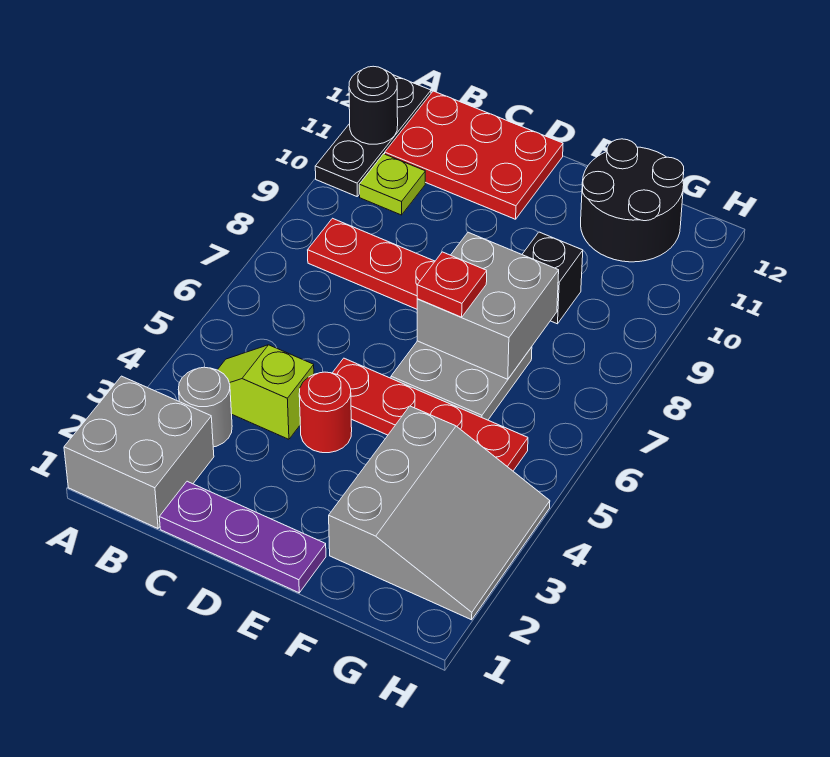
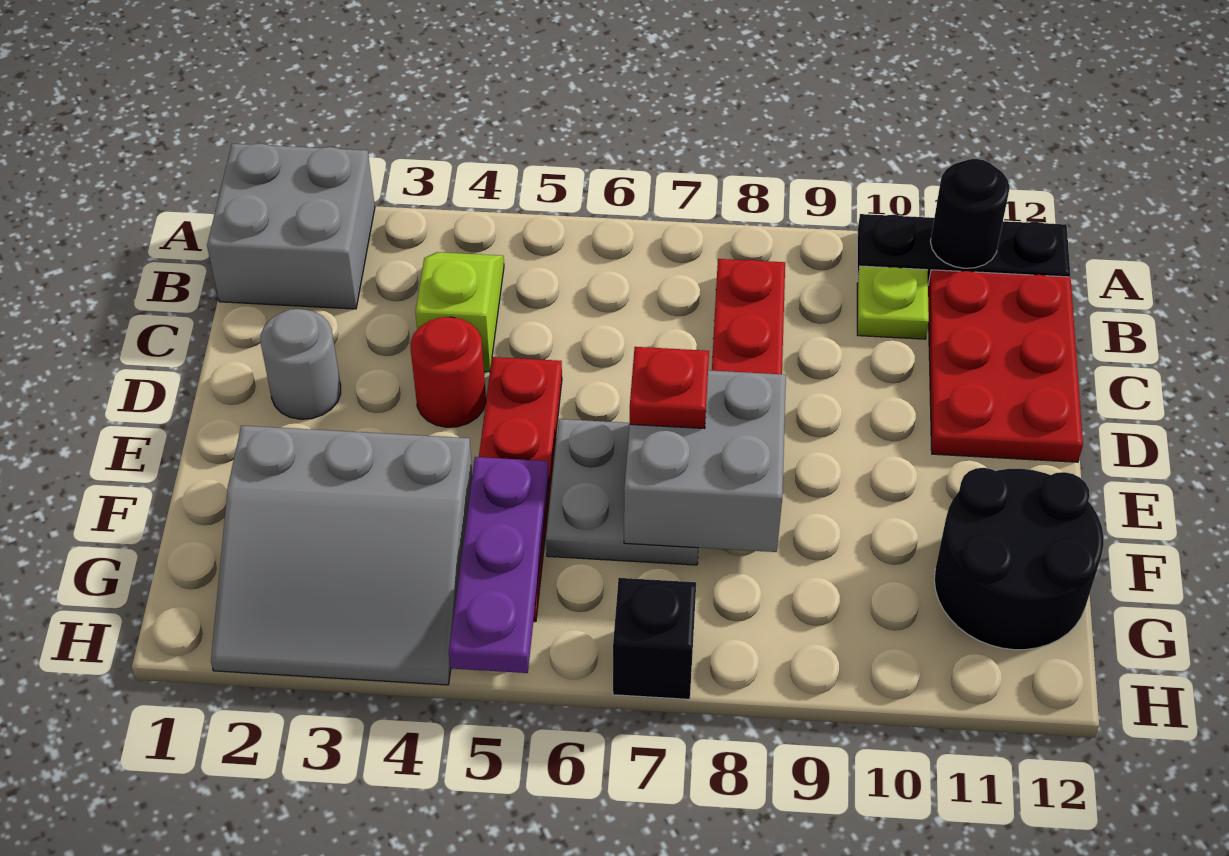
grey round brick B3 level 1 -> grey round brick D2 level 1
purple plate C1:E1 level 1 -> purple plate F5:H5 level 2
black brick F9 level 1 -> black brick H7 level 1

